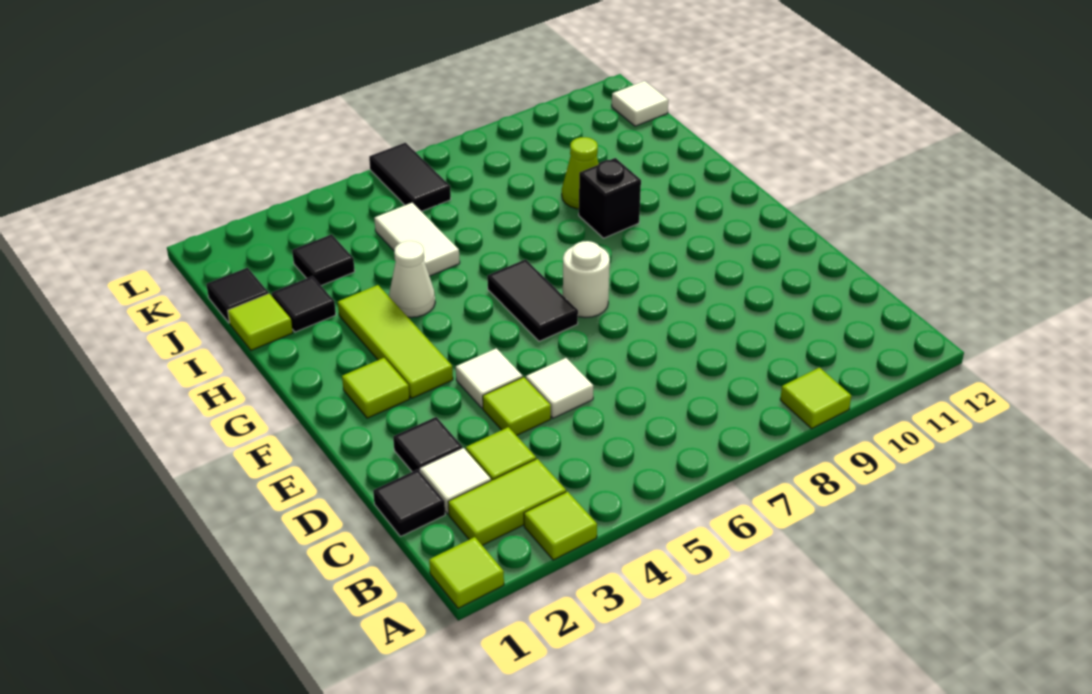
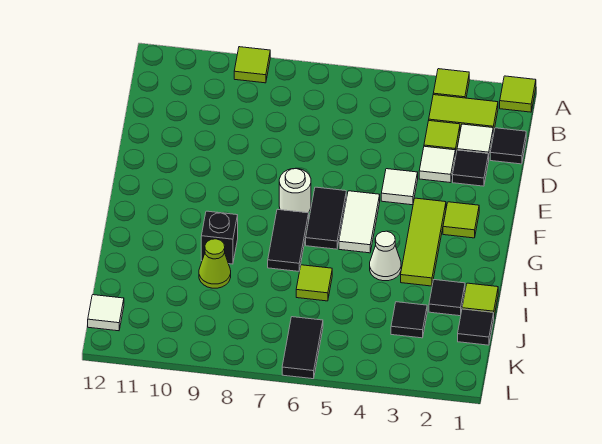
lime tile D4 level 1 -> lime tile I6 level 1
white tile D5 level 1 -> white tile D3 level 1
none -> black tile G7:H7 level 1
white tile I5:J5 level 1 -> white tile F5:G5 level 1

